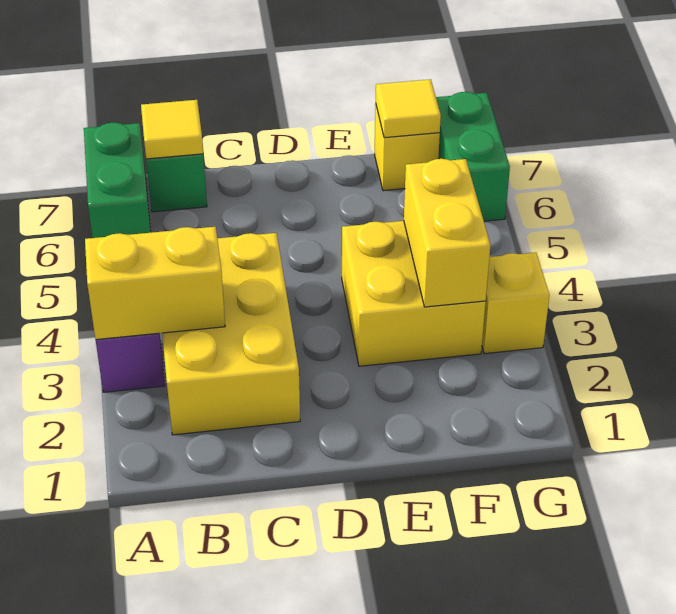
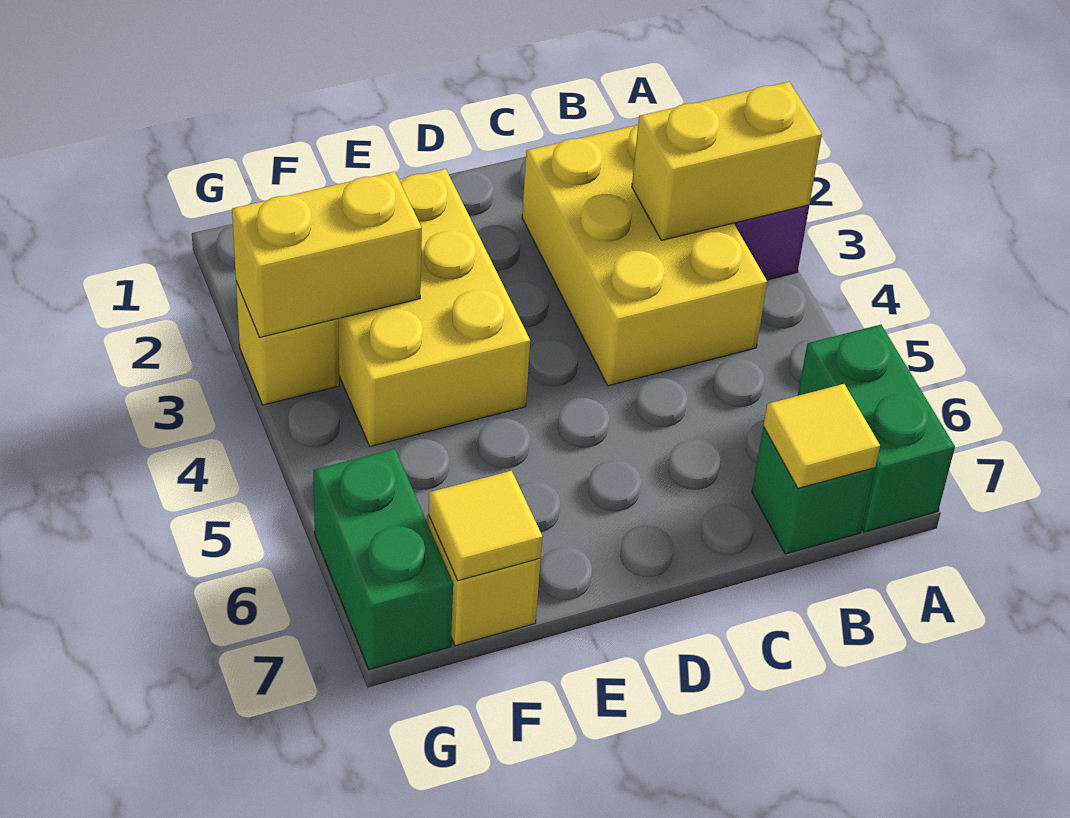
yellow brick E3:F4 level 1 -> yellow brick E2:F4 level 1
yellow brick F3:F4 level 2 -> yellow brick F3:G3 level 2

